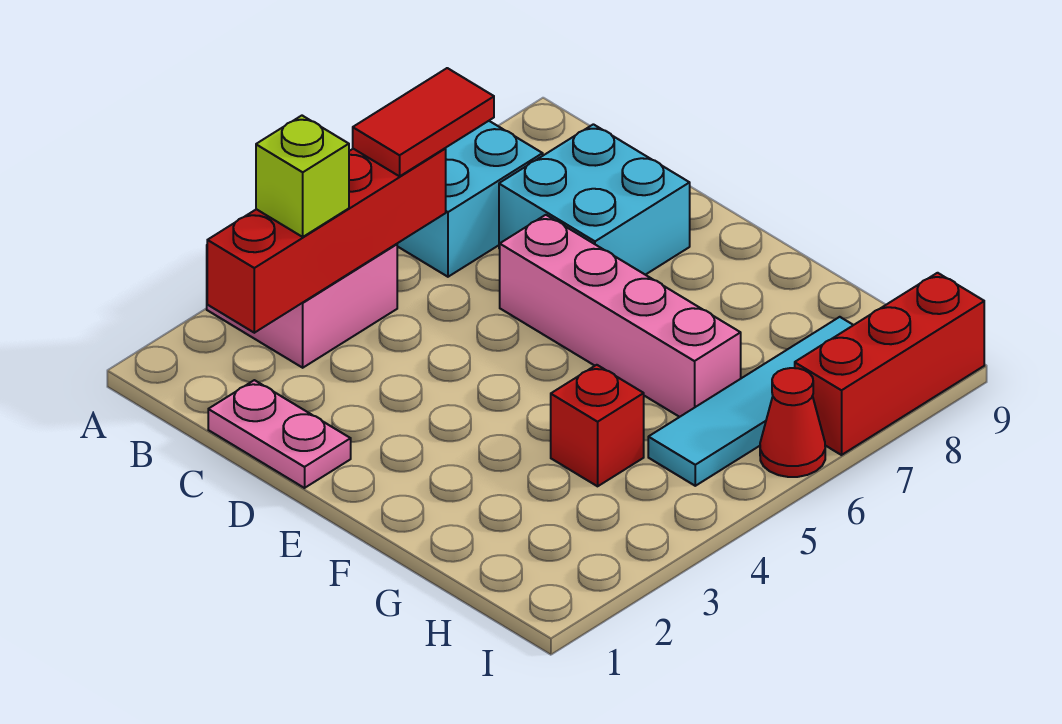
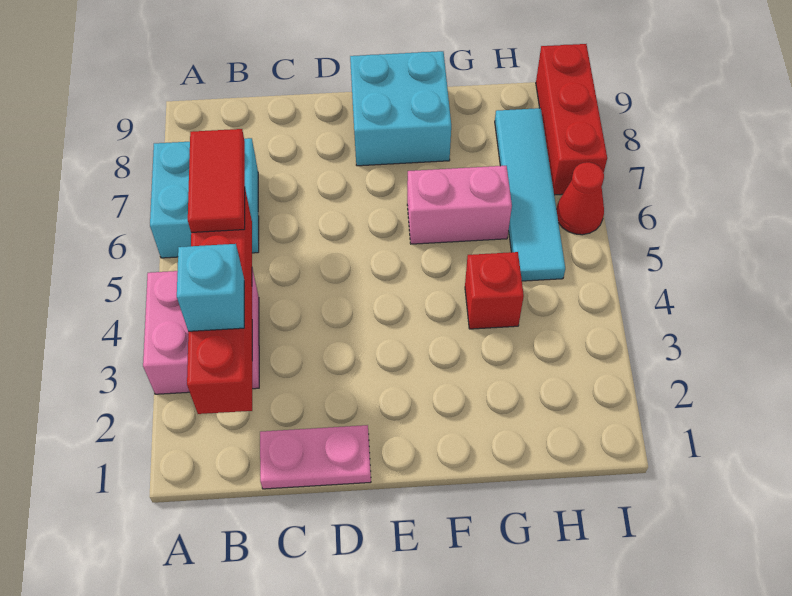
lime brick B3 level 3 -> cyan brick B3 level 3
cyan brick C7:D8 level 1 -> cyan brick E8:F9 level 1
pink brick D6:G6 level 1 -> pink brick F6:G6 level 1

